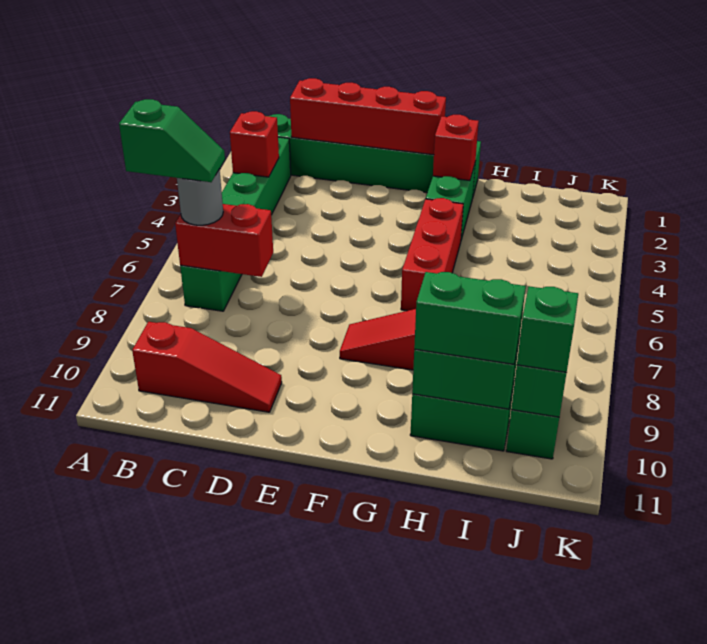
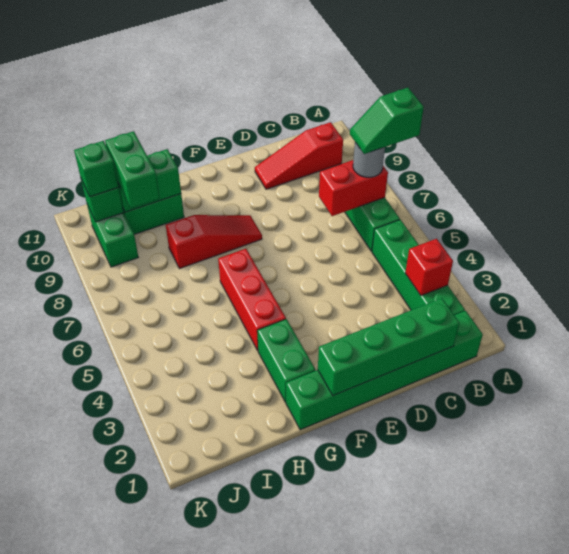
red brick C1:F1 level 2 -> green brick C1:F1 level 2
red brick G2 level 2 -> none
green brick H10:I10 level 3 -> green brick I9:I10 level 3

